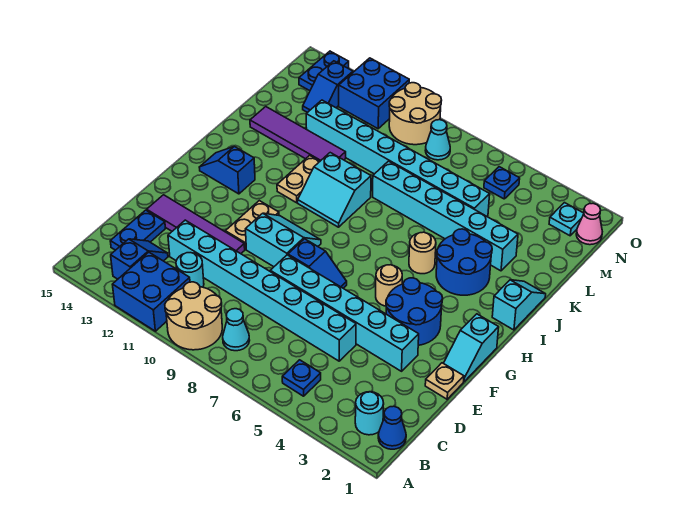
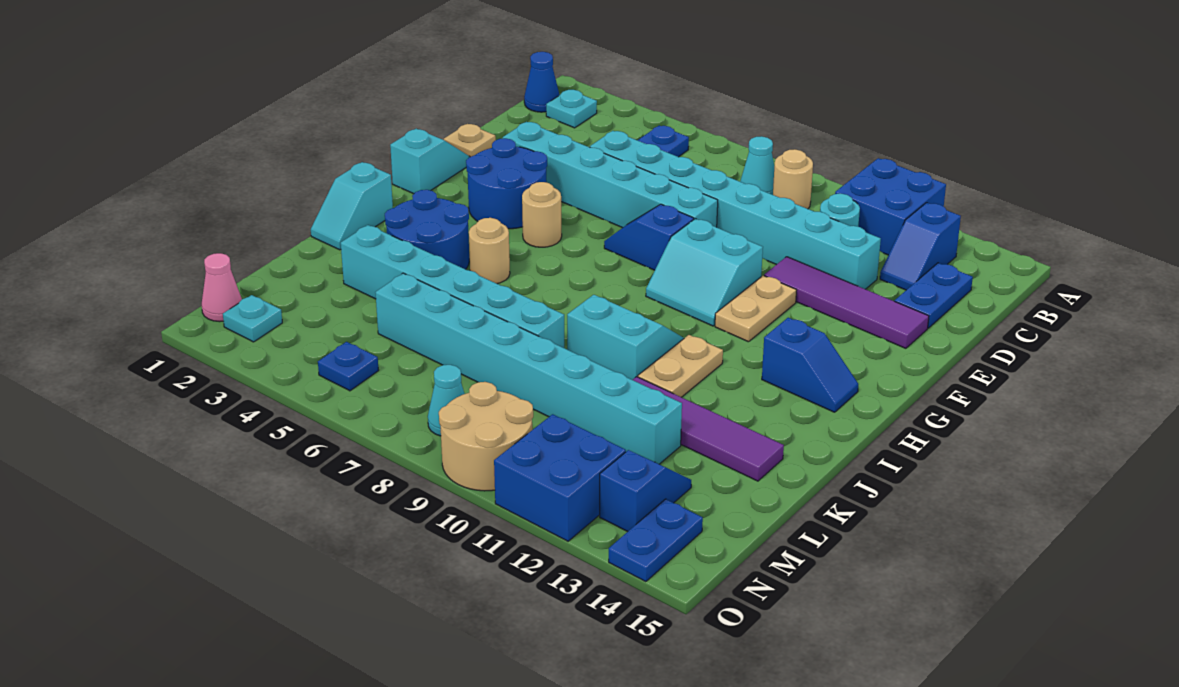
tan round brick A9:B10 level 1 -> tan round brick B9 level 1
cyan round brick B2 level 1 -> cyan plate B2 level 1

